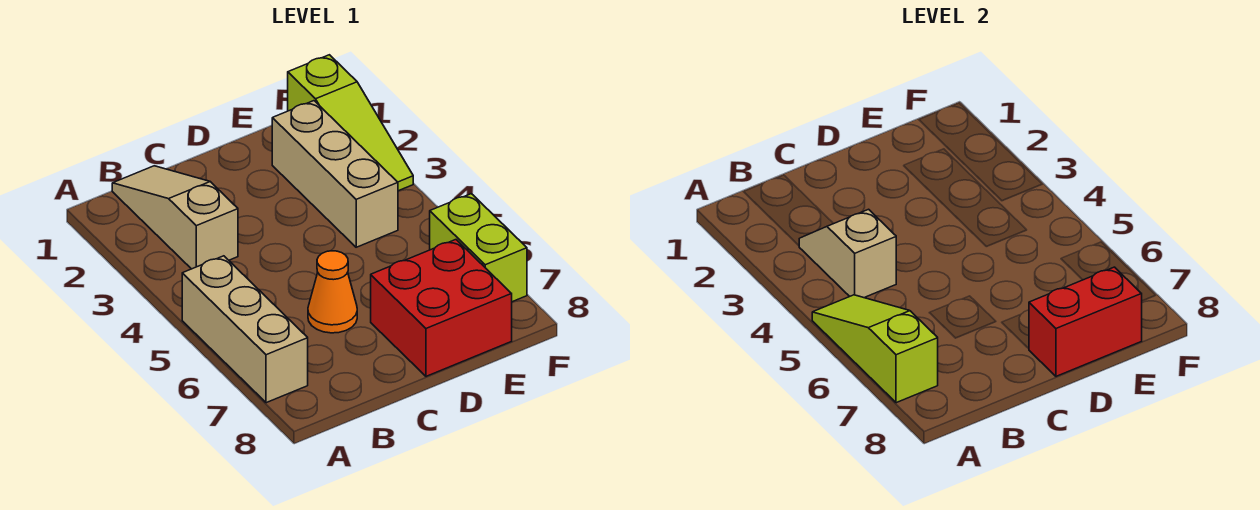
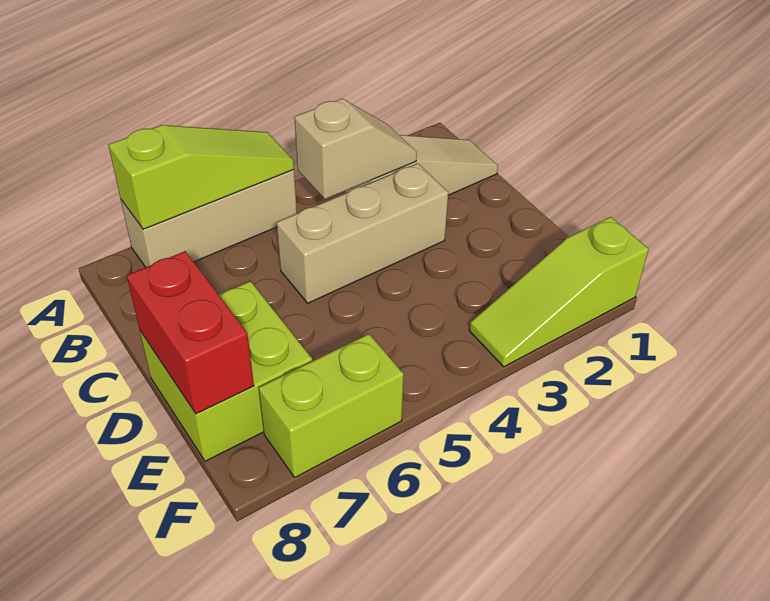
orange cone C6 level 1 -> none
red brick D7:E8 level 1 -> lime brick D7:E8 level 1
tan brick E2:E4 level 1 -> tan brick C3:C5 level 1

